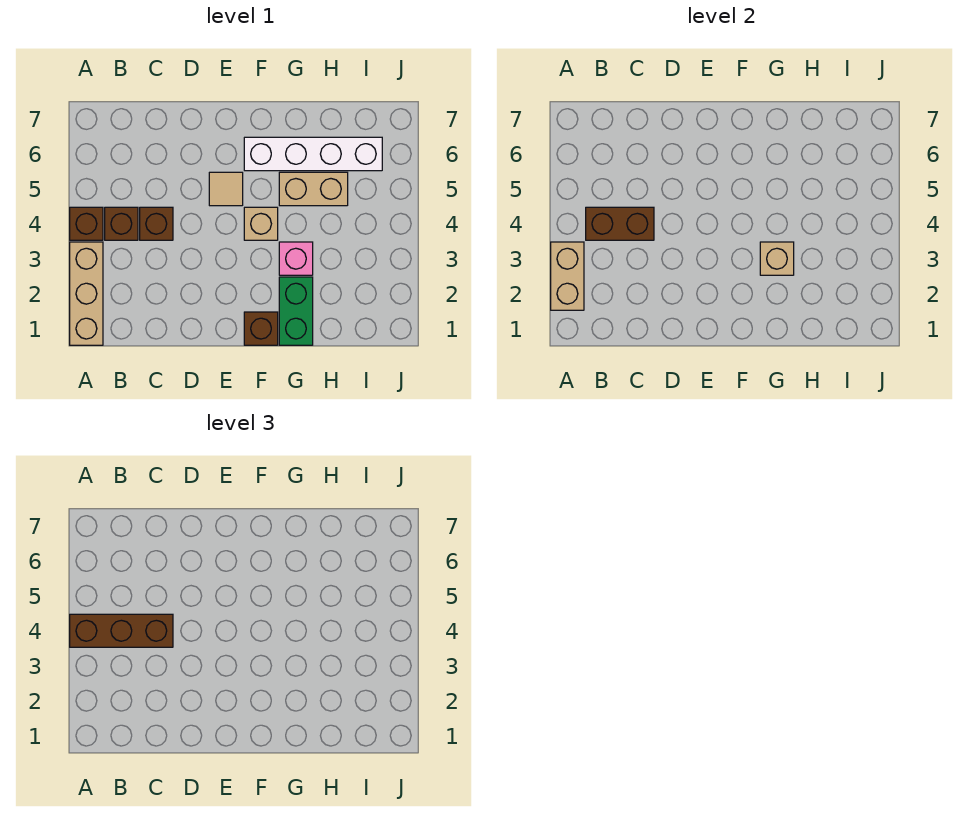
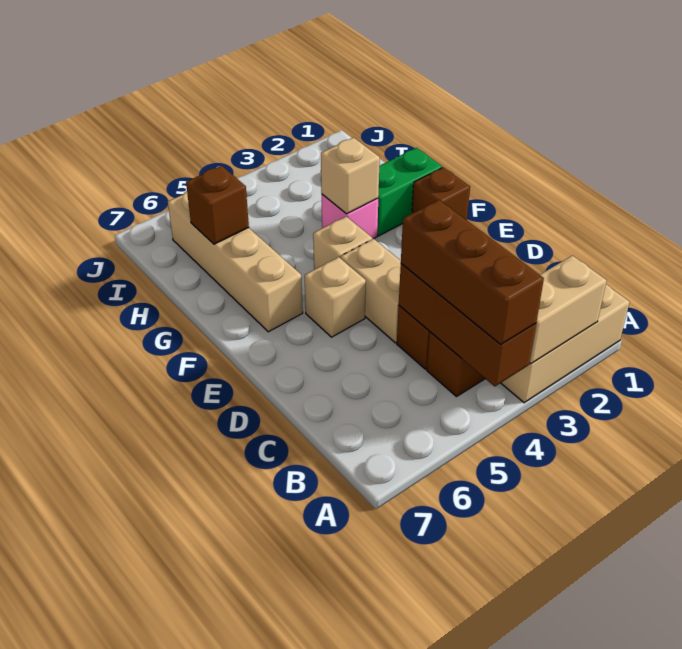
brown brick A4 level 1 -> brown brick H6 level 2
brown brick B4:C4 level 2 -> brown brick A4:C4 level 2
tan tile E5 level 1 -> tan brick E5 level 1
white brick F6:I6 level 1 -> tan brick F6:I6 level 1
tan brick G5:H5 level 1 -> tan brick D4:E4 level 1

